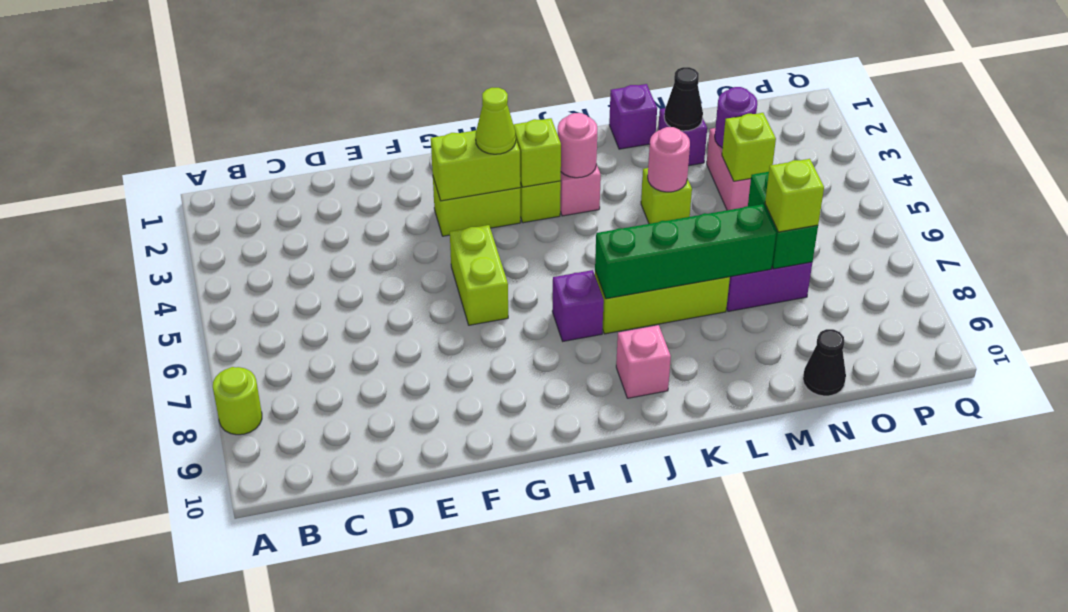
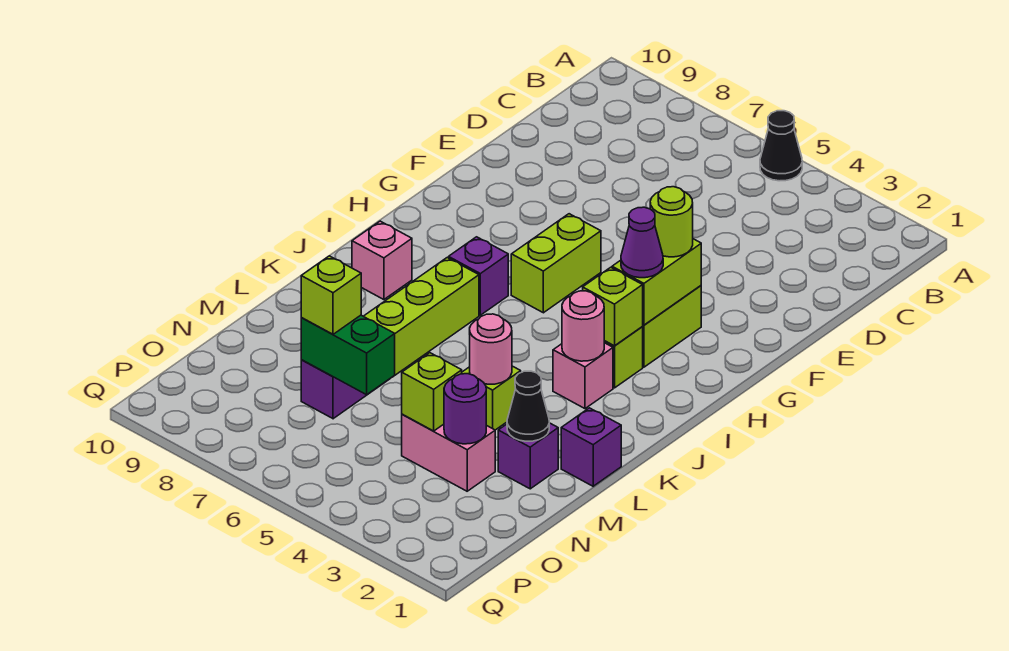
lime round brick A8 level 1 -> lime round brick G3 level 3
lime brick G5:G6 level 1 -> lime brick G6:H6 level 1
lime cone H3 level 3 -> purple cone H3 level 3
green brick J7:M7 level 2 -> none
black cone N10 level 1 -> black cone A5 level 1

